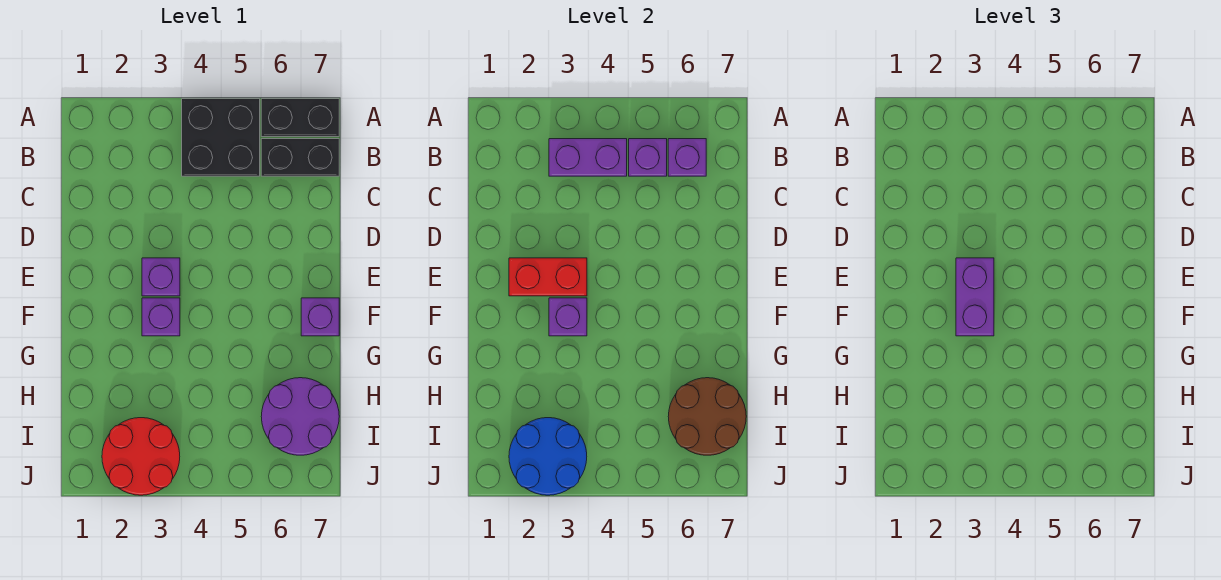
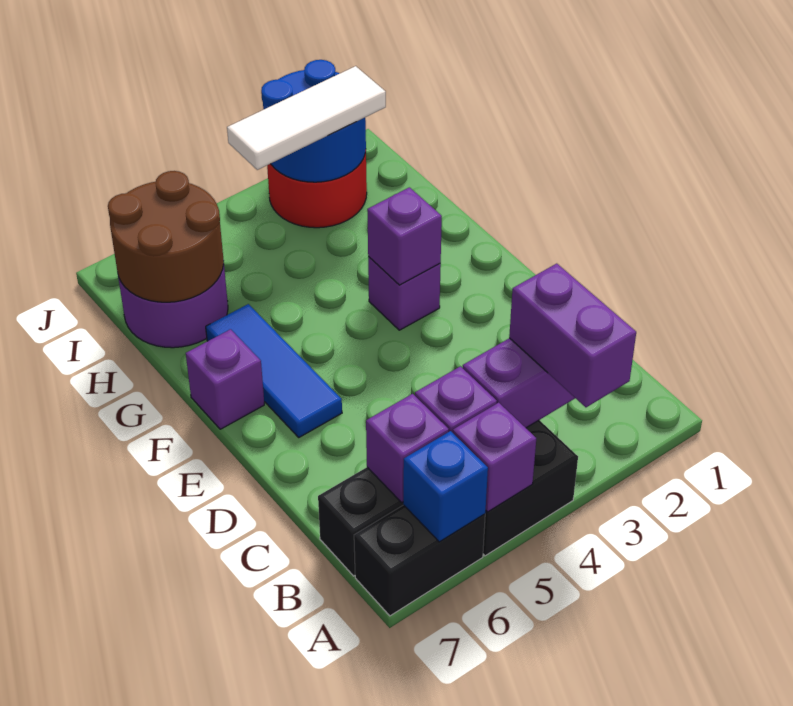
none -> blue brick A6 level 2
red brick E2:E3 level 2 -> none
purple brick E3 level 1 -> purple brick A5 level 2
purple brick E3:F3 level 3 -> purple brick A3:B3 level 3
none -> blue tile E6:G6 level 1
none -> white tile I2:I4 level 3

